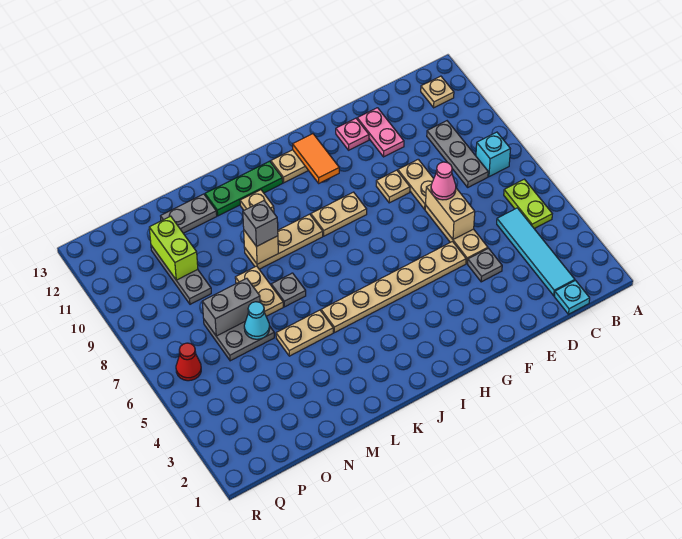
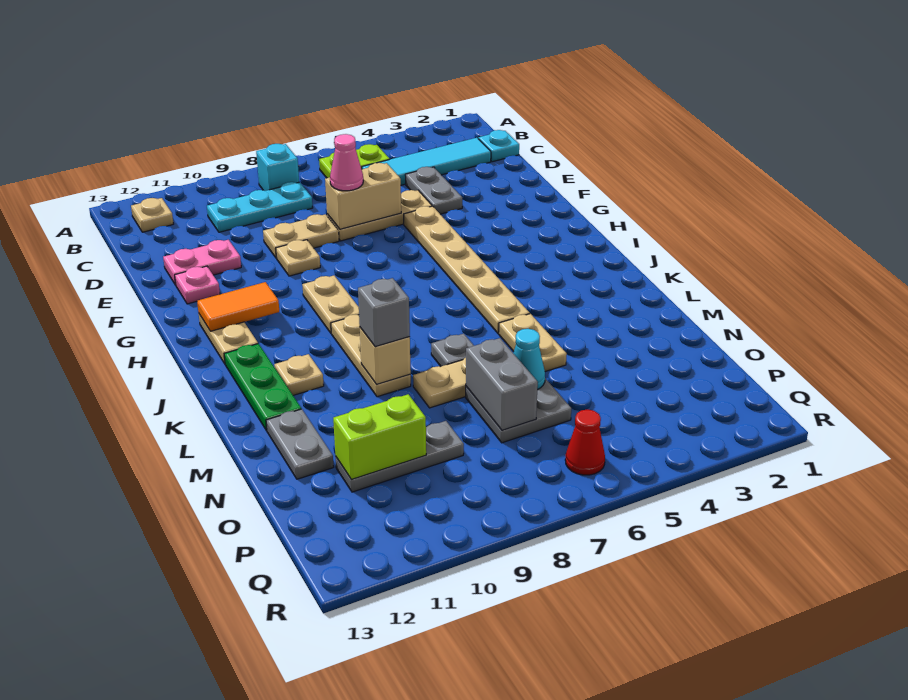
grey plate C8:C10 level 1 -> cyan plate C8:C10 level 1
grey plate E4 level 1 -> grey plate D4:E4 level 1

